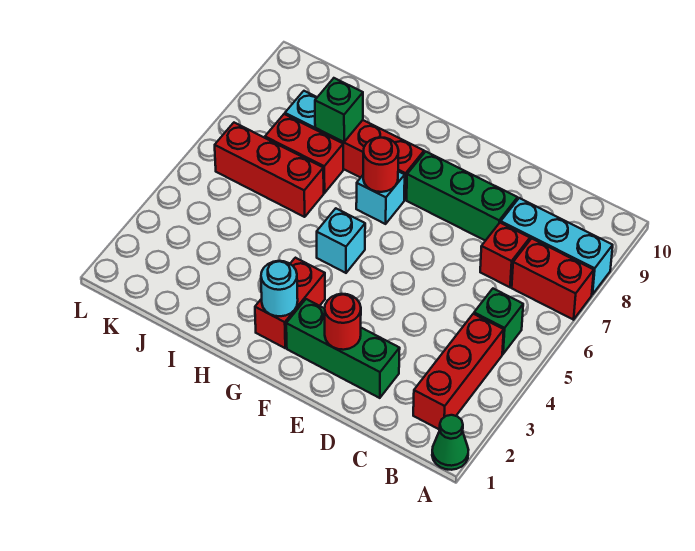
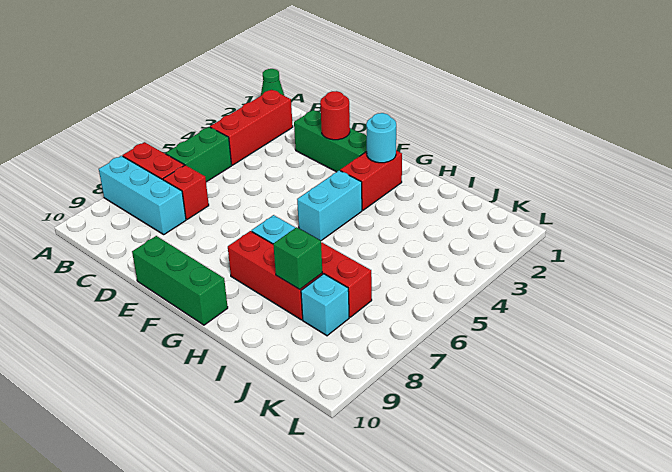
green brick B5 level 1 -> green brick B5:B6 level 1
green brick D8:F8 level 1 -> green brick E10:G10 level 1
cyan brick G5 level 1 -> cyan brick G4:G5 level 1
red round brick G7 level 2 -> none
red brick I6:K6 level 1 -> none

